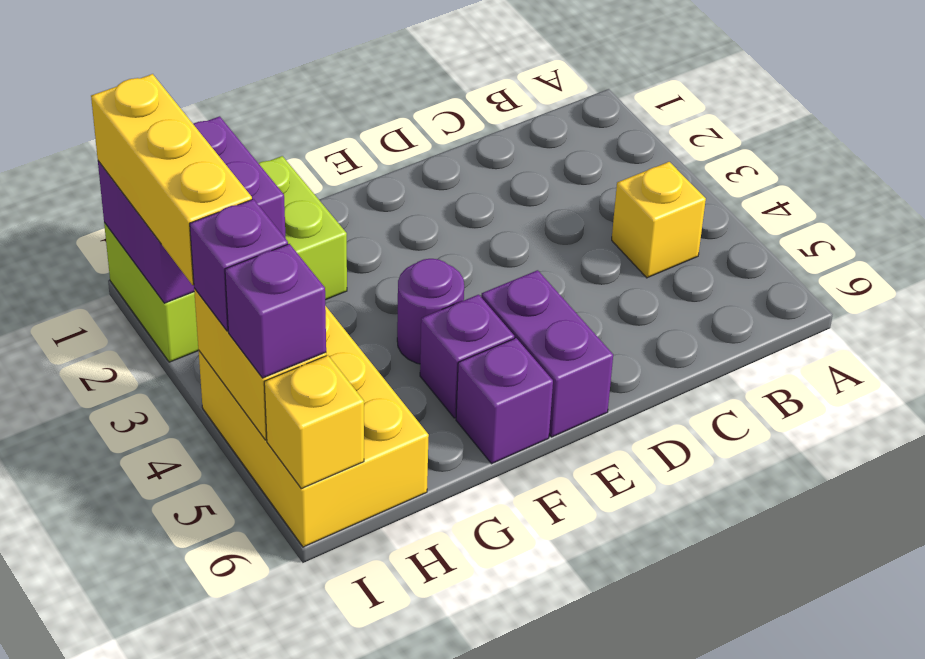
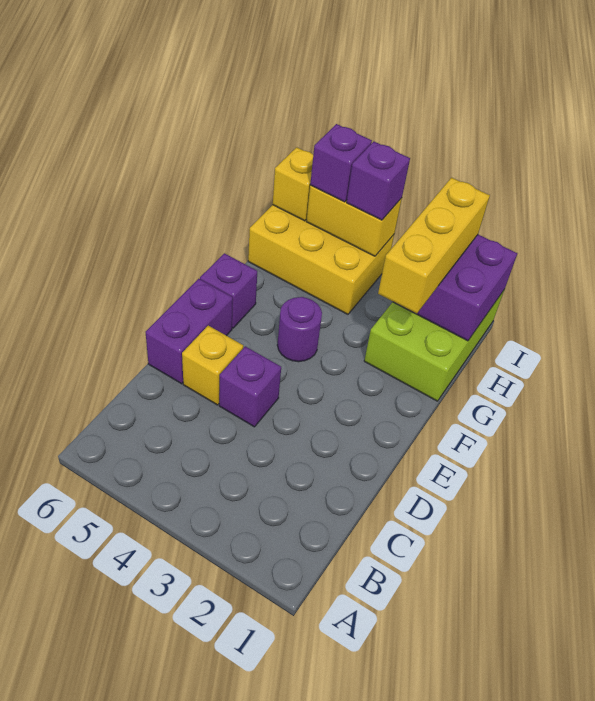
yellow brick B4 level 1 -> yellow brick D5 level 1
purple brick E5:E6 level 1 -> purple brick D6:E6 level 1
purple brick F5 level 1 -> purple brick D4 level 1
yellow brick I1:I3 level 3 -> yellow brick G2:I2 level 3

